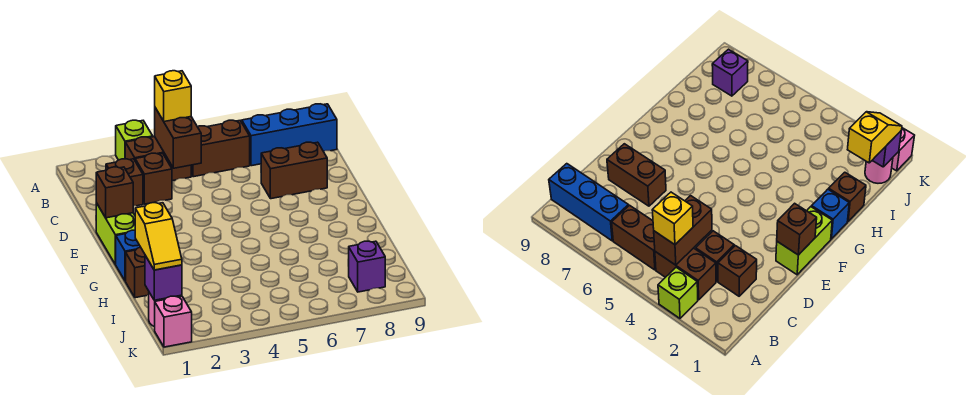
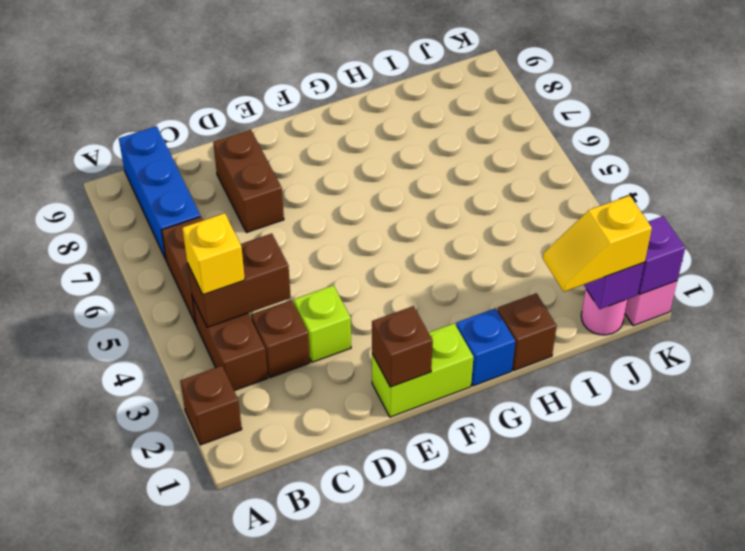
lime brick A3 level 1 -> lime brick D3 level 1
brown brick C2 level 1 -> brown brick A2 level 1
yellow slope I1:J1 level 3 top I -> yellow slope I1:J1 level 3 top J
purple brick J8 level 1 -> purple brick K1 level 2

